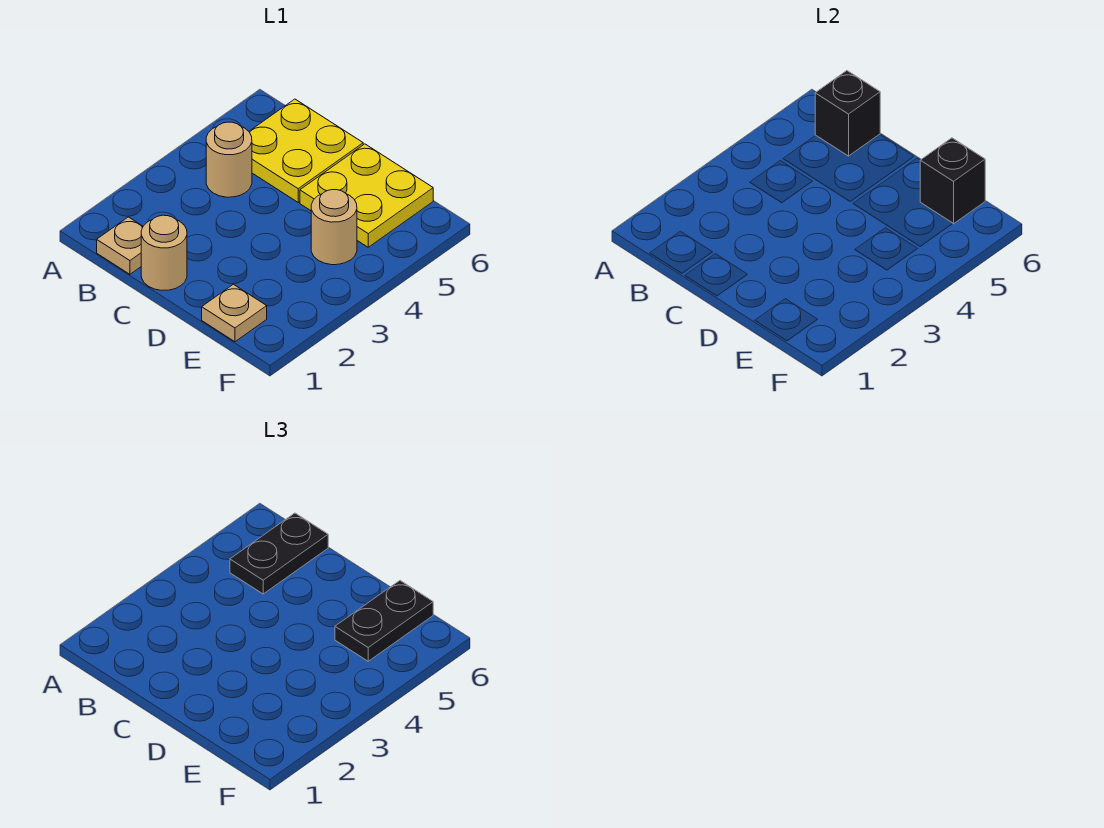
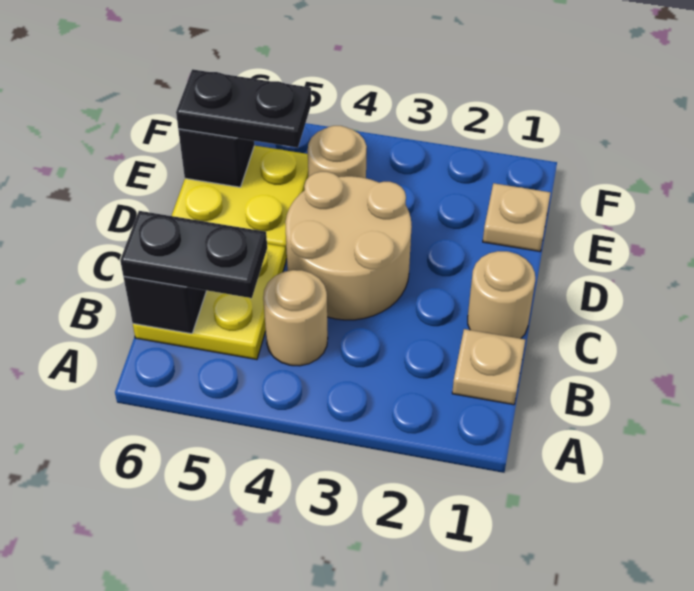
none -> tan round brick C3:D4 level 1

